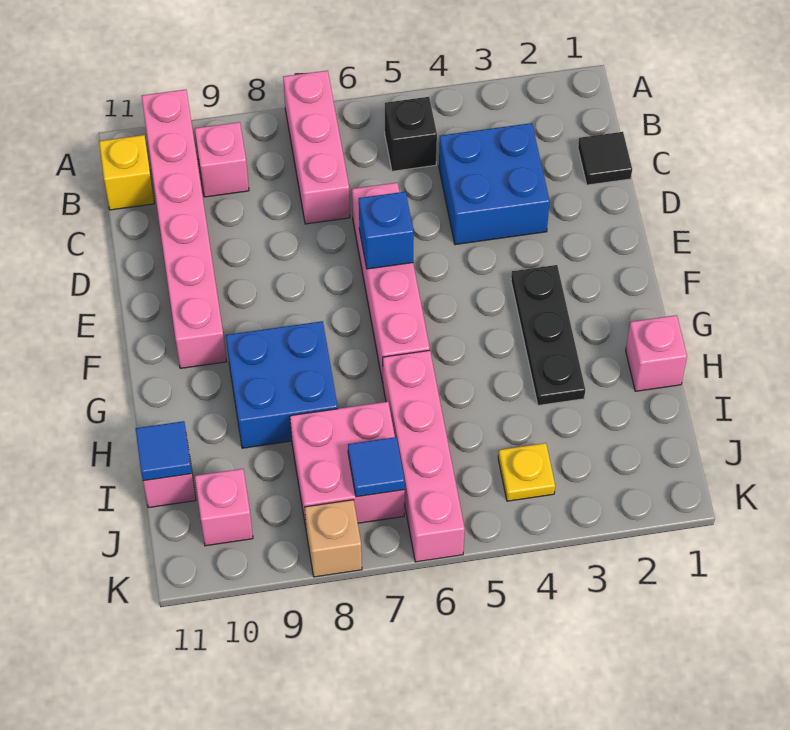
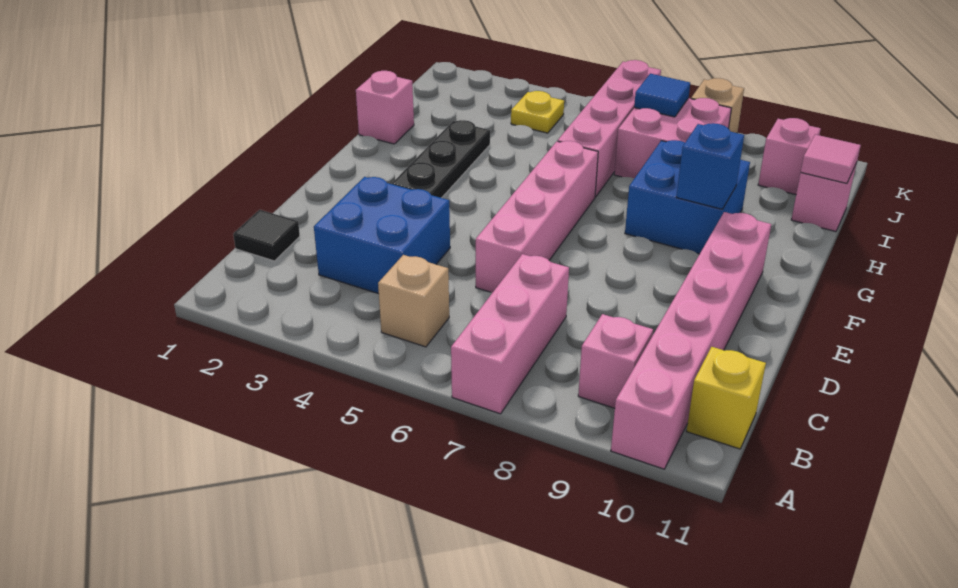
black brick B5 level 1 -> tan brick B5 level 1
blue brick E6 level 2 -> blue brick G9 level 2
blue tile I11 level 2 -> pink tile I11 level 2

